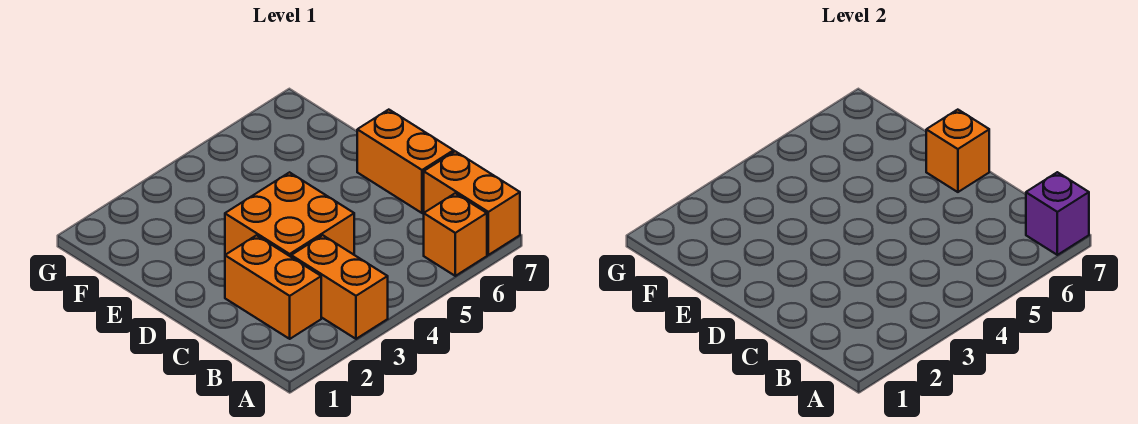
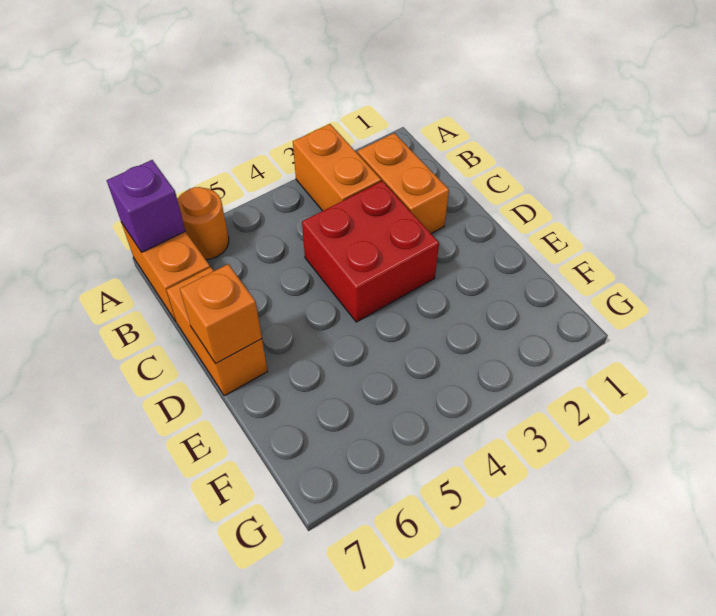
orange brick A6 level 1 -> orange round brick A6 level 1
orange brick C3:D4 level 1 -> red brick C3:D4 level 1

